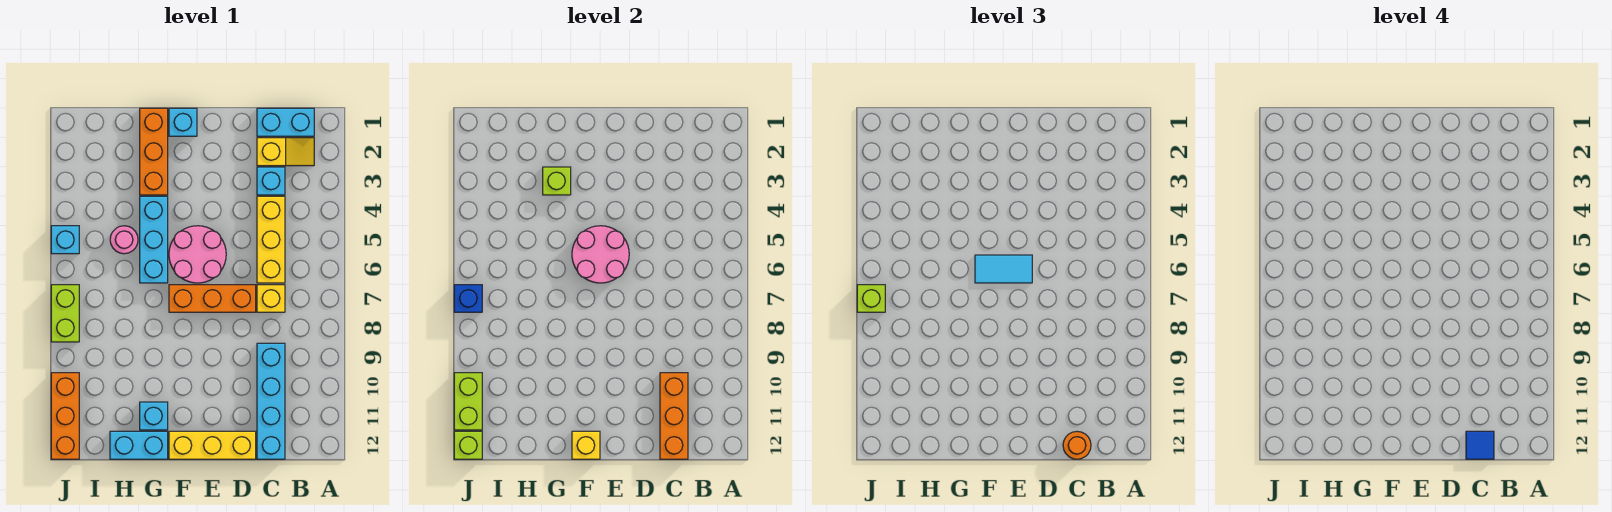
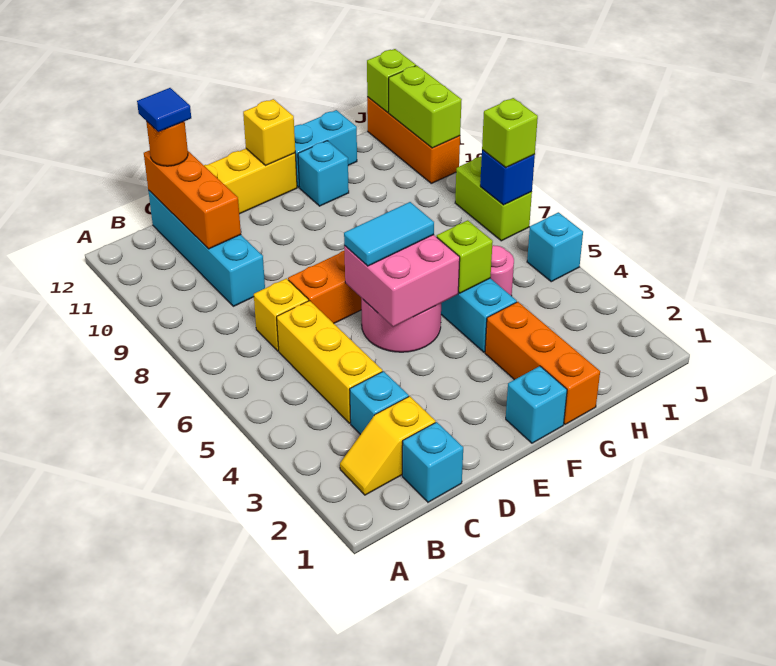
cyan brick B1:C1 level 1 -> cyan brick C1 level 1
pink round brick E5:F6 level 2 -> pink brick E5:F6 level 2
lime brick G3 level 2 -> lime brick G5 level 2

